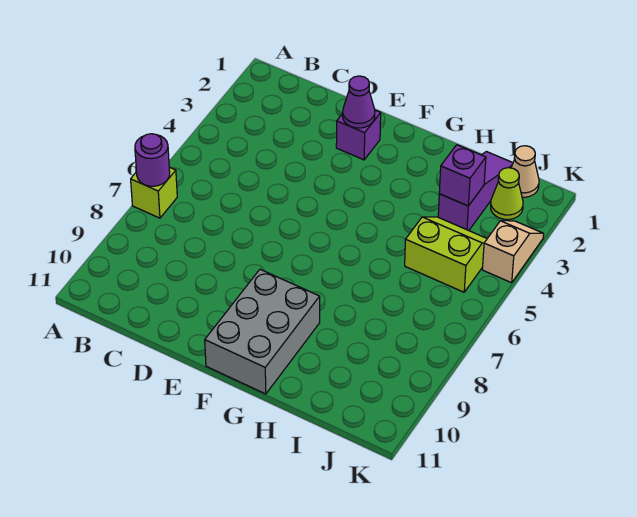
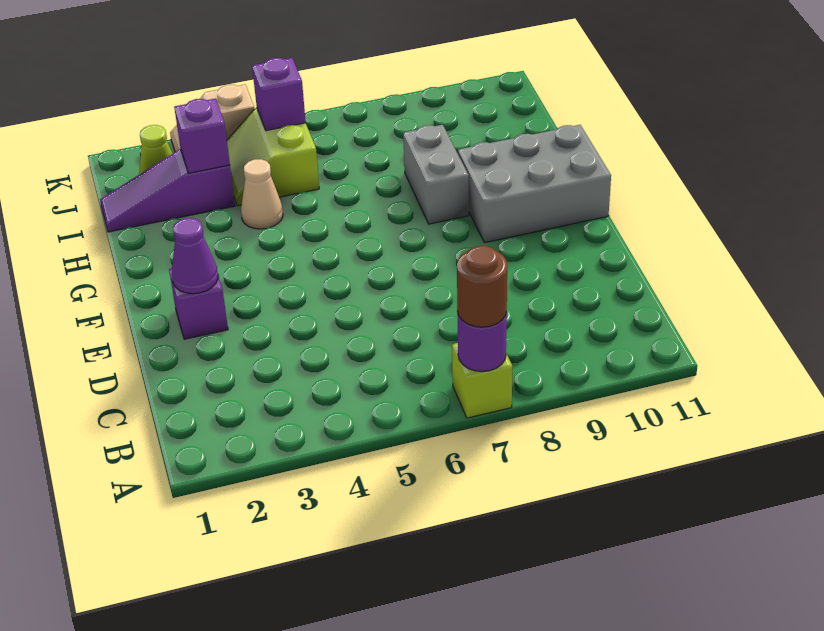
none -> brown round brick A7 level 3
none -> grey brick G8:H8 level 1
tan cone J1 level 1 -> tan cone H4 level 1
none -> purple brick J5 level 2

